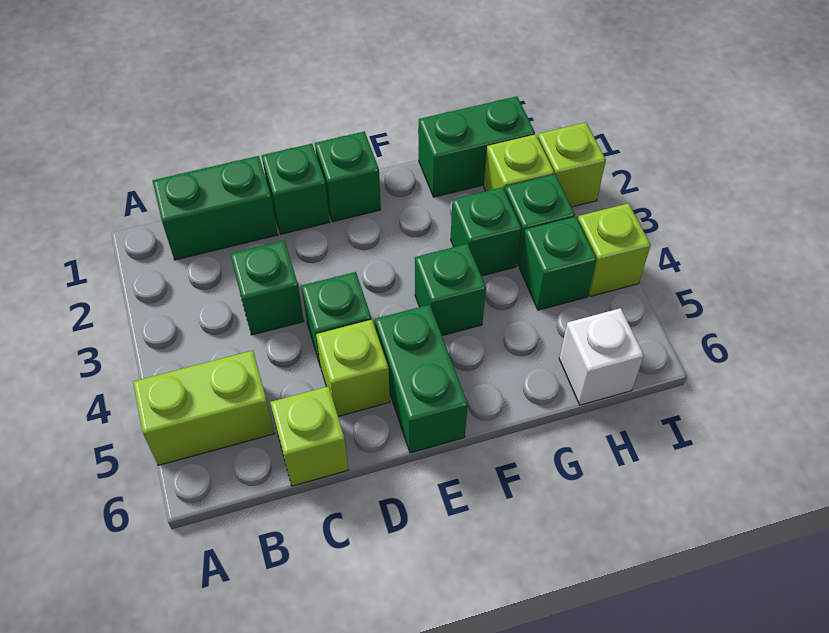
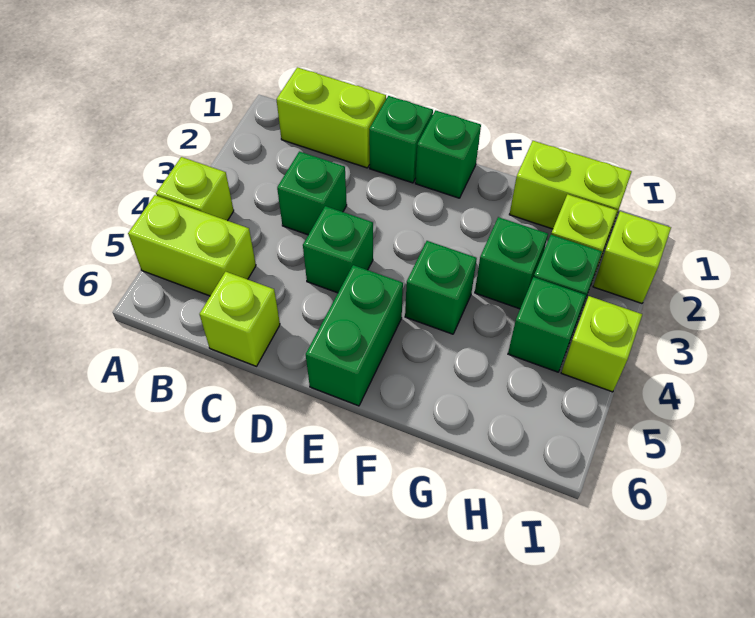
green brick B1:C1 level 1 -> lime brick B1:C1 level 1
lime brick D5 level 1 -> lime brick A4 level 1
green brick G1:H1 level 1 -> lime brick G1:H1 level 1
white brick H6 level 1 -> none

